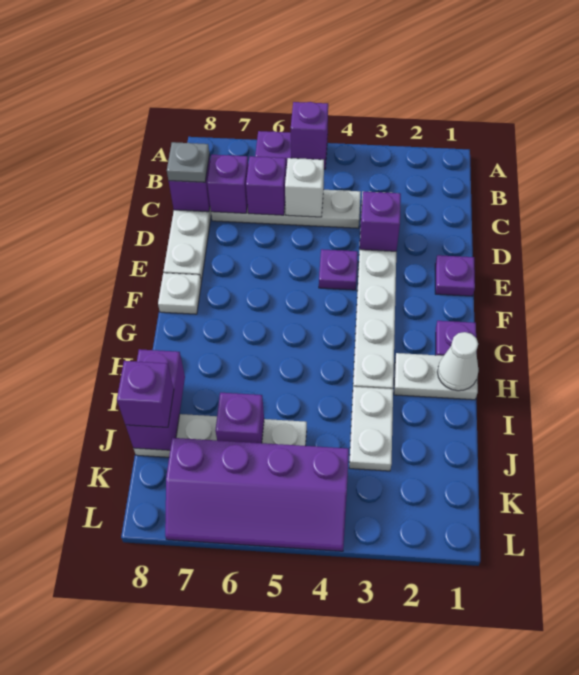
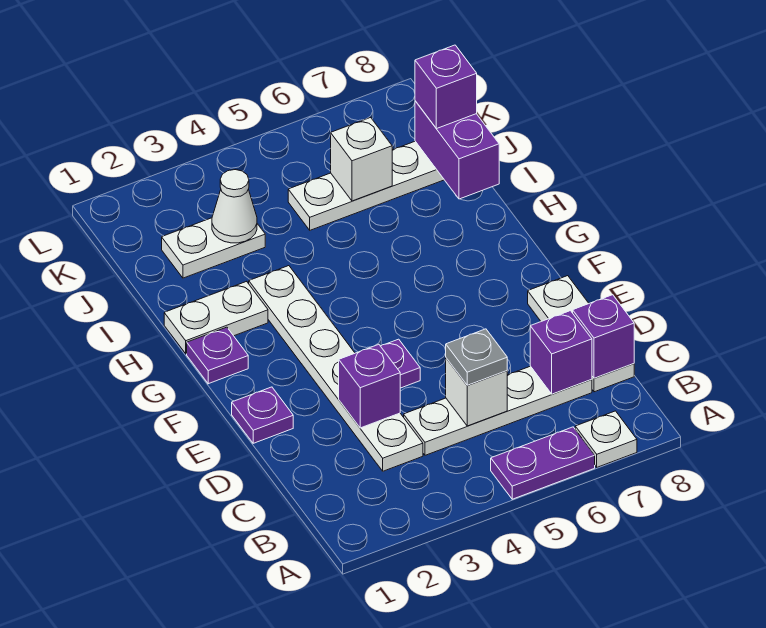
purple brick A5 level 2 -> none
purple brick C6 level 2 -> none
grey plate C8 level 3 -> grey plate C5 level 3
white plate F8 level 1 -> white plate A7 level 1
white cone H1 level 2 -> white cone J3 level 2
white plate I3:J3 level 1 -> white plate J2:J3 level 1
purple brick J6 level 2 -> white brick J6 level 2
purple slope K4:L7 level 1 top K -> none

